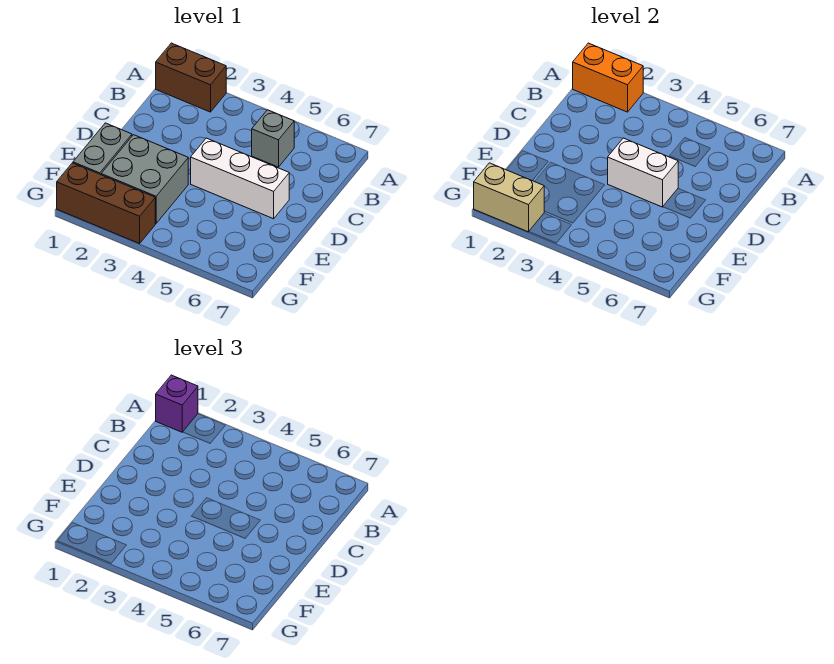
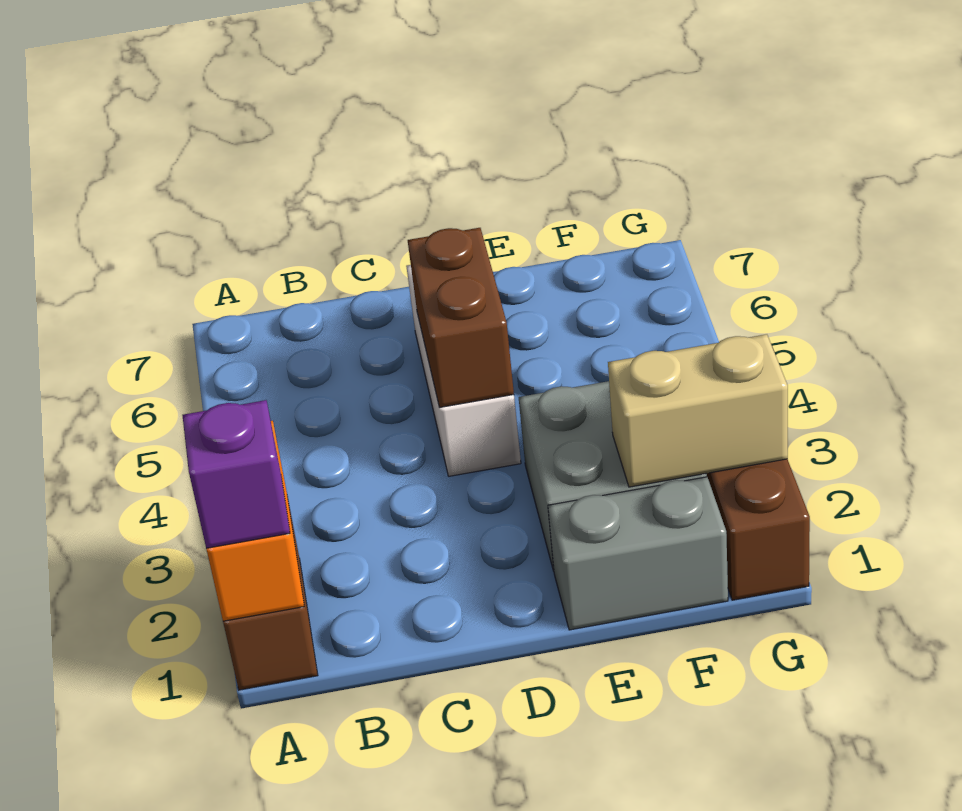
grey brick B5 level 1 -> none
white brick D4:D5 level 2 -> brown brick D4:D5 level 2
tan brick G1:G2 level 2 -> tan brick F2:G2 level 2

